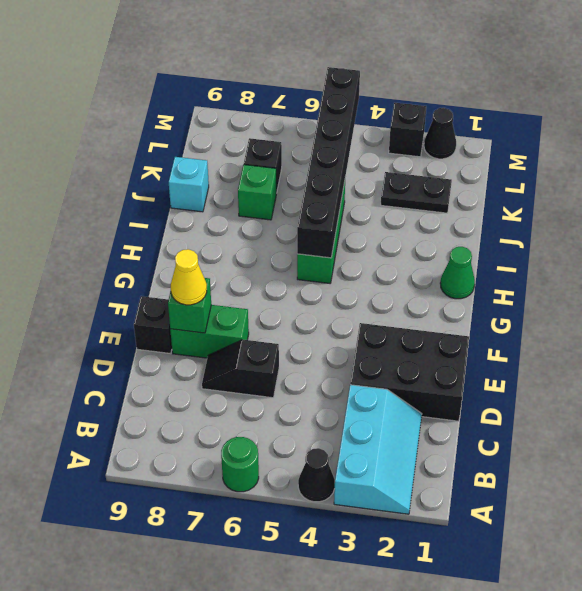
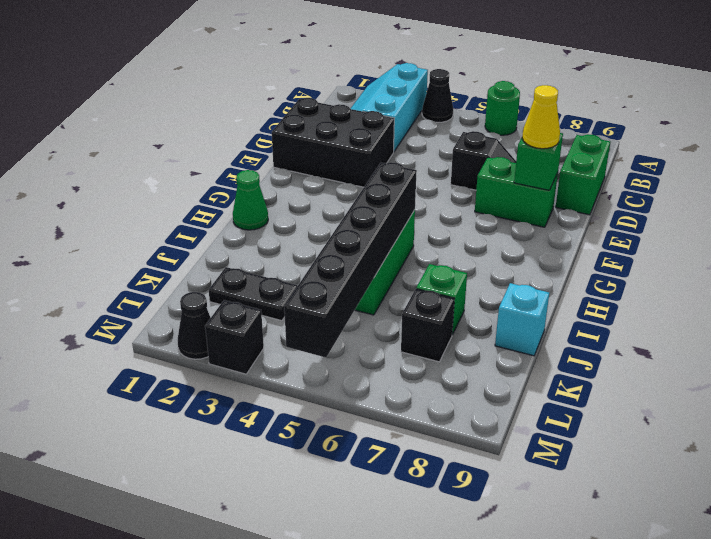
none -> green brick C9:D9 level 1
black brick E9 level 1 -> none

